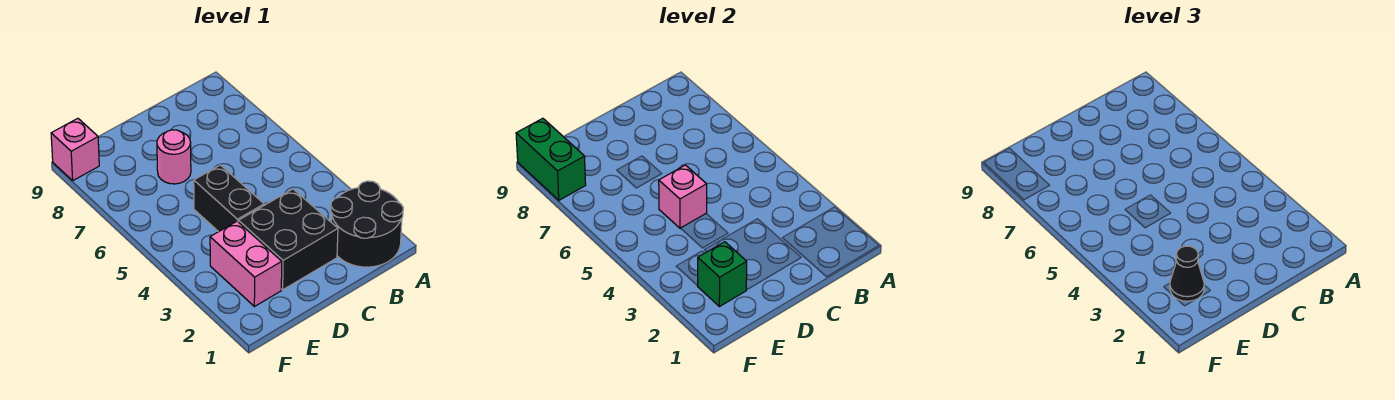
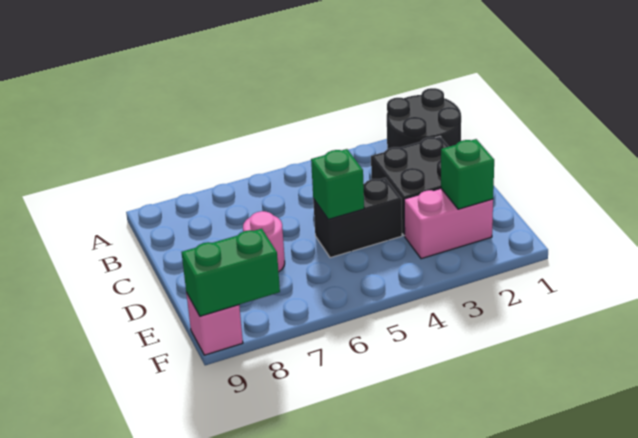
pink brick D5 level 2 -> green brick D5 level 2
black cone E2 level 3 -> none

